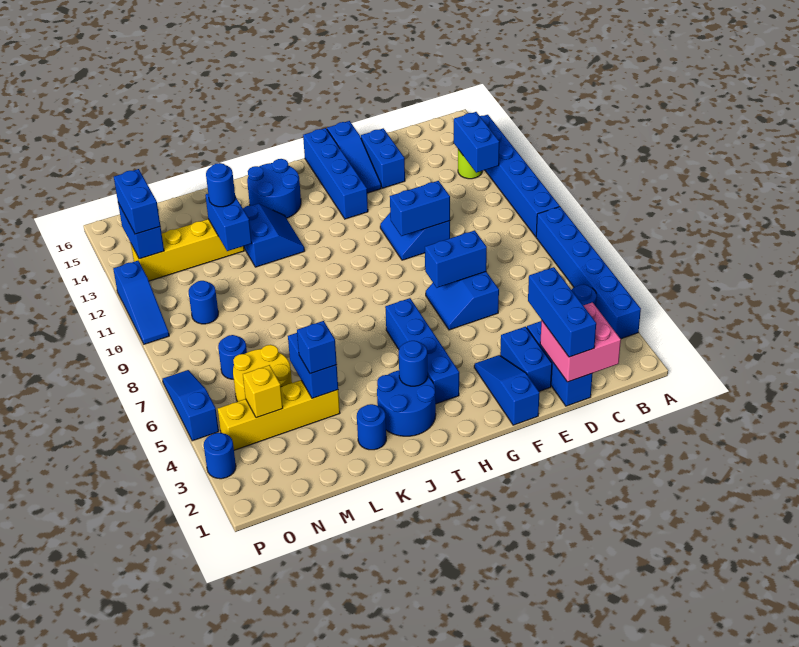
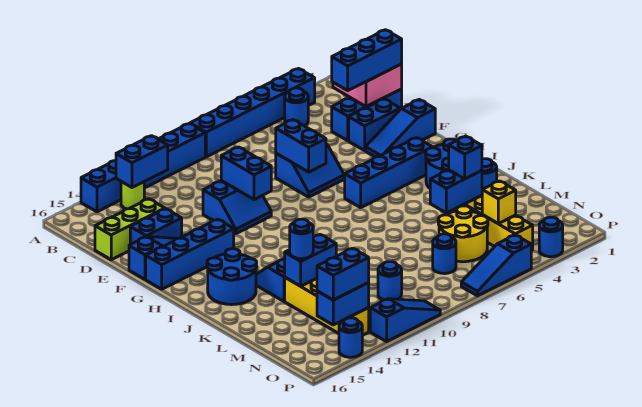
none -> lime brick D14:D16 level 1
blue round brick I3 level 2 -> blue round brick P14 level 1

